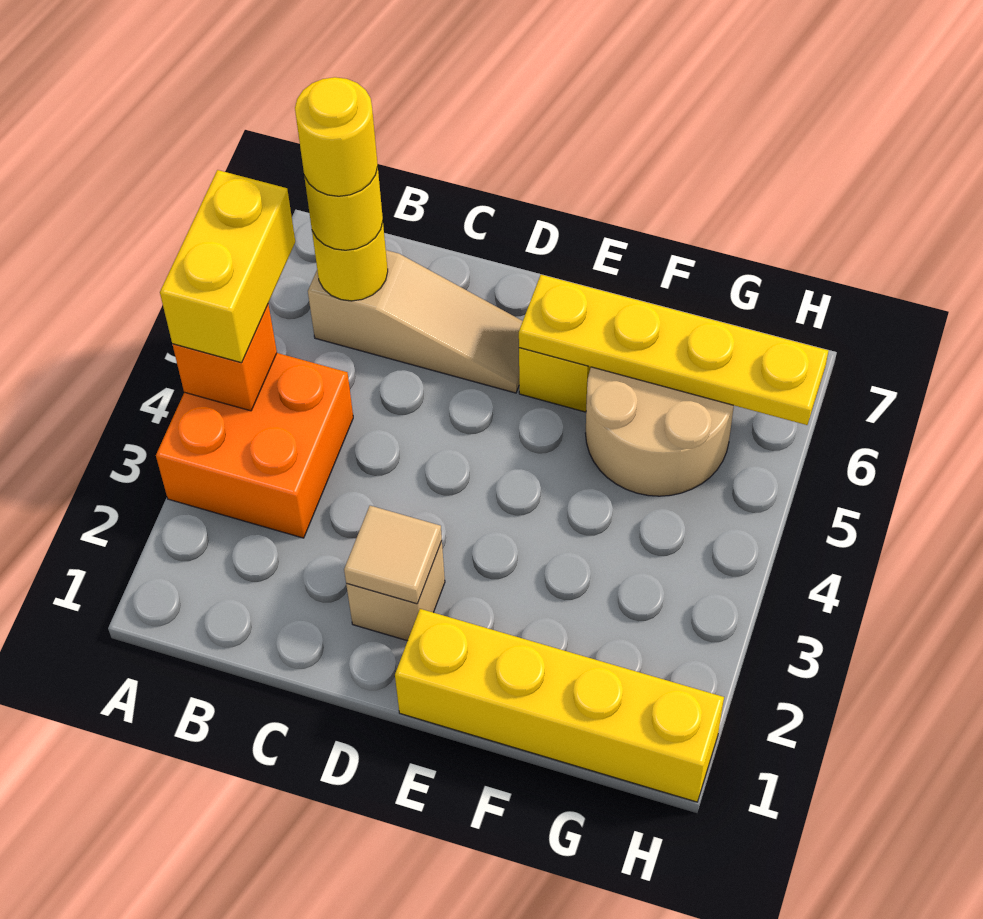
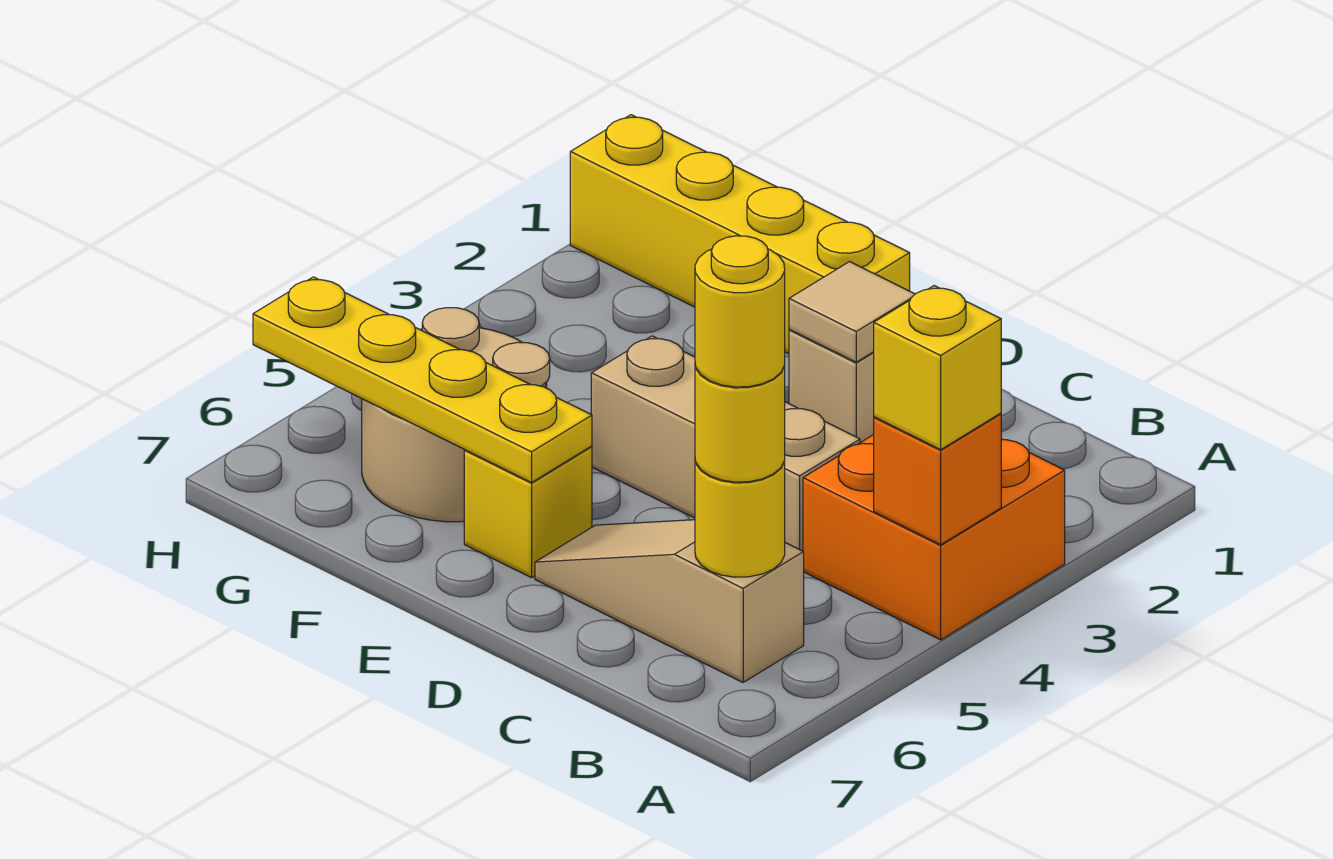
yellow brick A4:A5 level 3 -> yellow brick A4 level 3
none -> tan brick C4:E4 level 1

